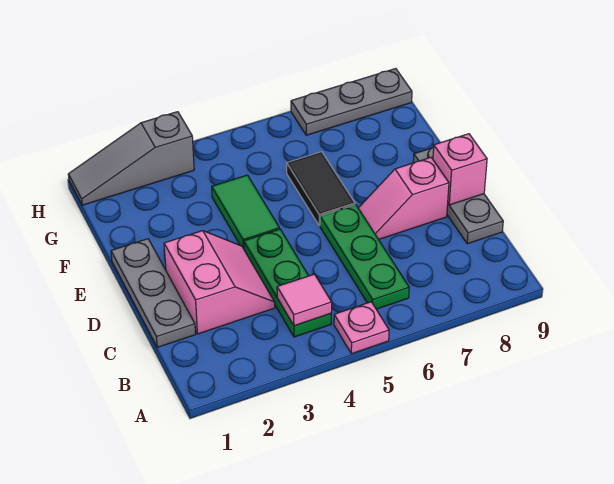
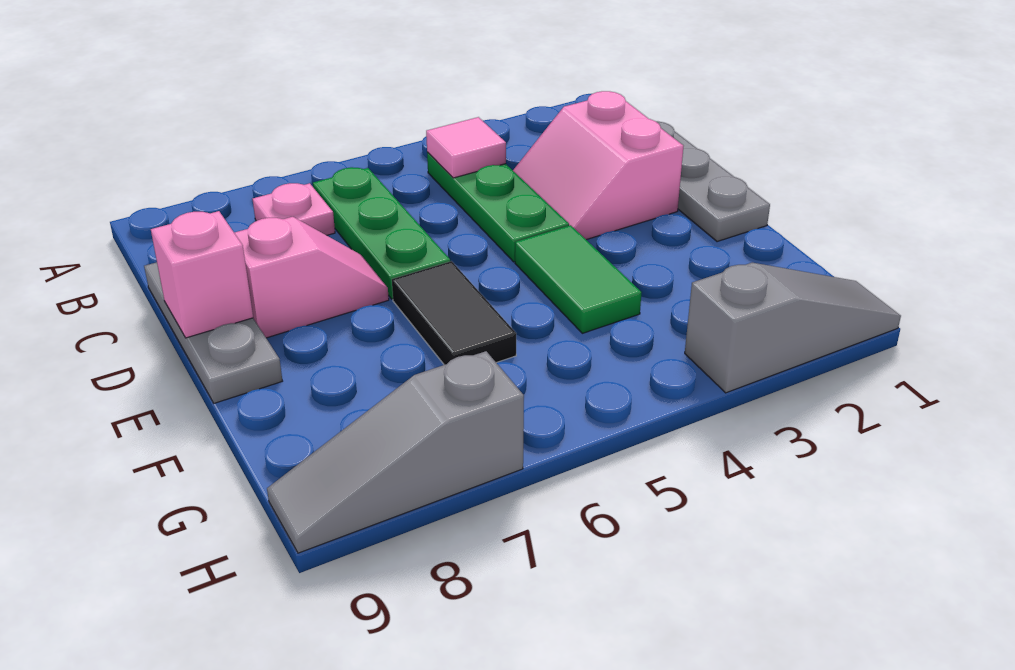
pink plate A5 level 1 -> pink plate B7 level 1
grey plate H7:H9 level 1 -> grey slope H7:H9 level 1 top 7

